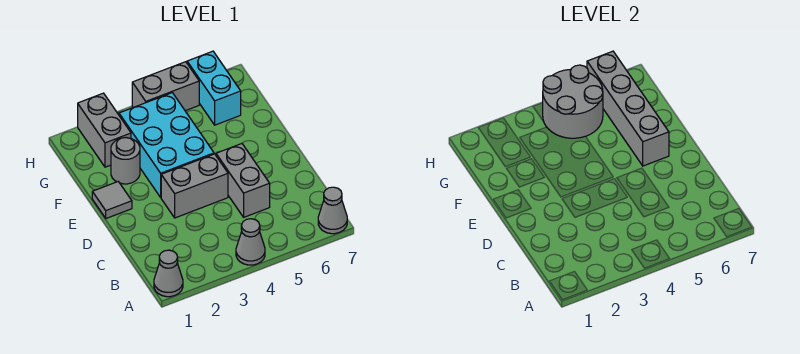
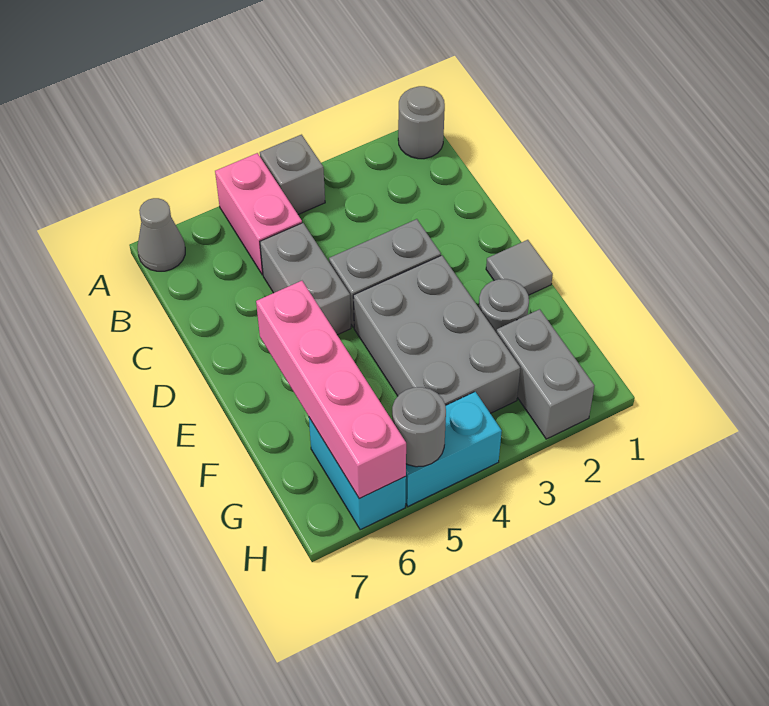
grey cone A1 level 1 -> grey round brick A1 level 1
grey cone A4 level 1 -> grey brick A4 level 1
none -> pink brick A5:B5 level 1
cyan brick E3:G4 level 1 -> grey brick E3:G4 level 1
grey brick E6:H6 level 2 -> pink brick E6:H6 level 2
grey round brick G4:H5 level 2 -> grey round brick H5 level 2
grey brick H4:H5 level 1 -> cyan brick H4:H5 level 1

